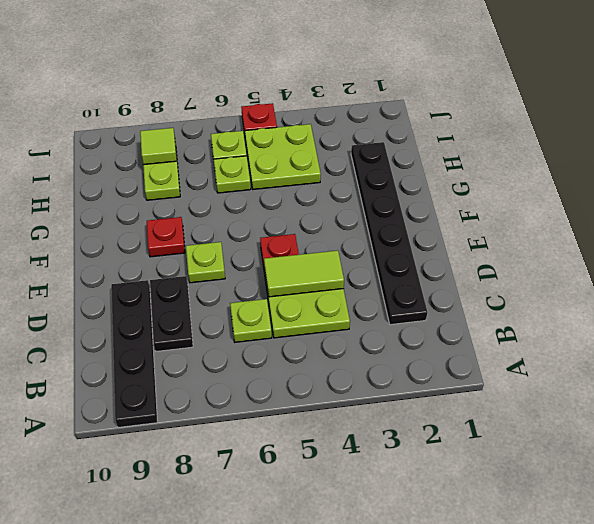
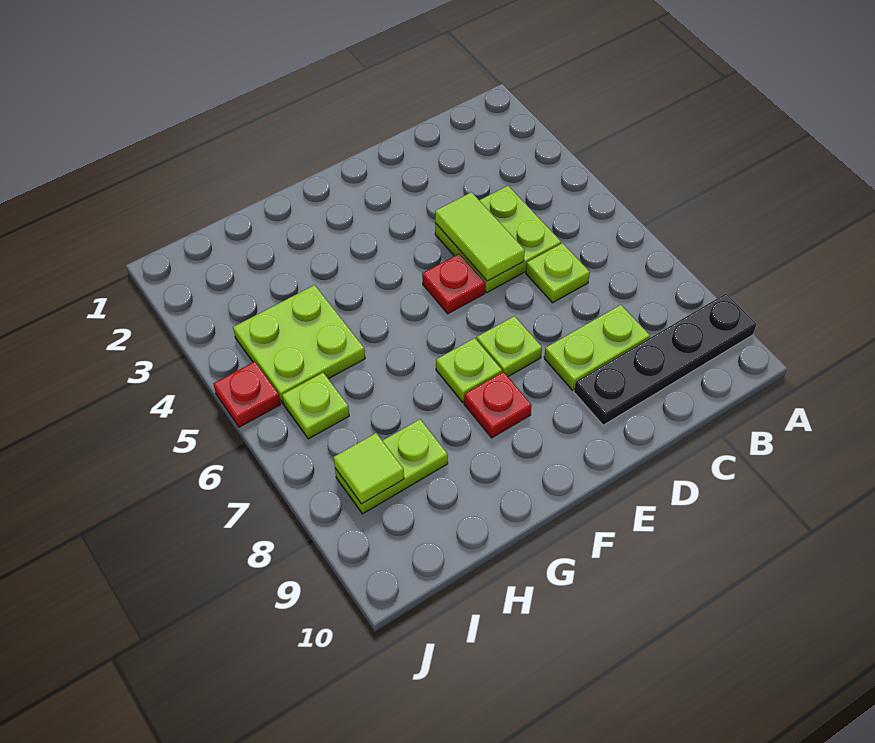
black plate C2:H2 level 1 -> none
black plate C8:D8 level 1 -> lime plate C8:D8 level 1
lime plate H6 level 1 -> lime plate F7 level 1

